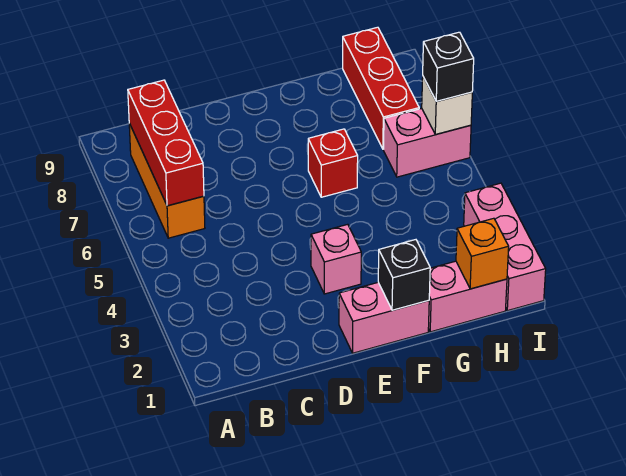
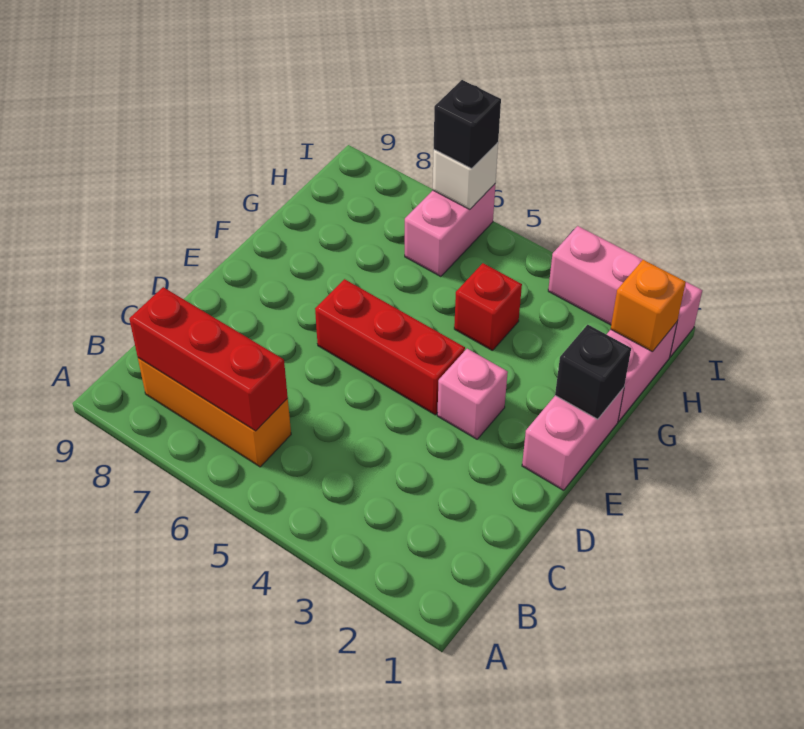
red brick F6 level 1 -> red brick G4 level 1
red brick H7:H9 level 1 -> red brick E4:E6 level 1

